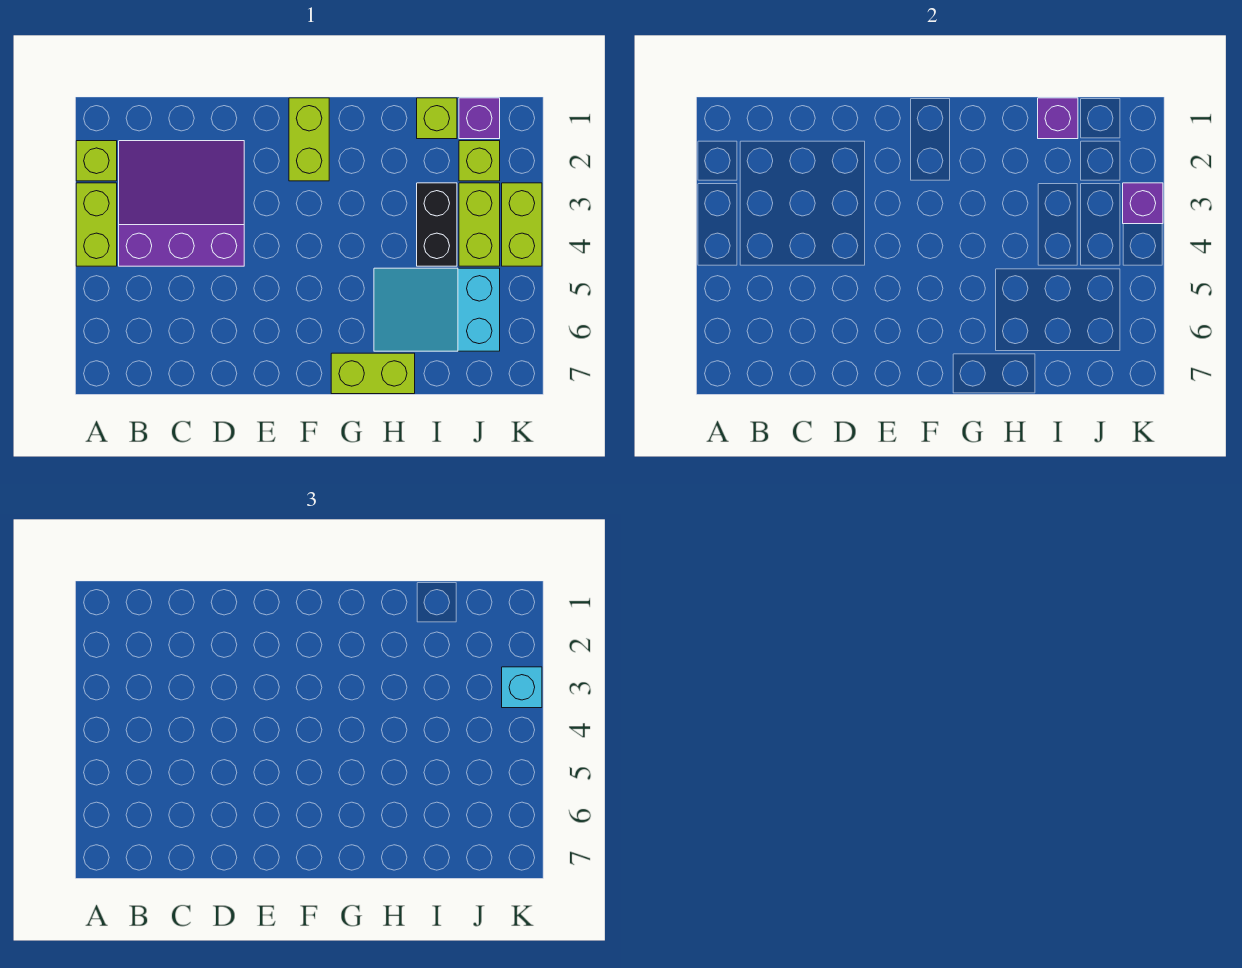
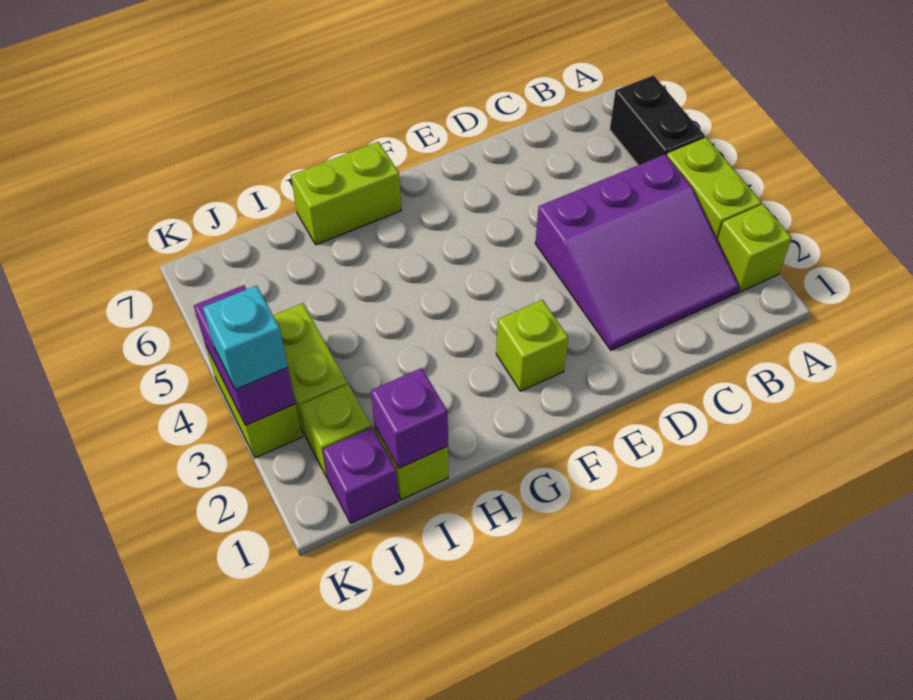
lime brick F1:F2 level 1 -> lime brick F2 level 1
cyan slope H5:J6 level 1 top J -> none
black brick I3:I4 level 1 -> black brick A5:A6 level 1
purple brick K3 level 2 -> purple brick K3:K4 level 2

